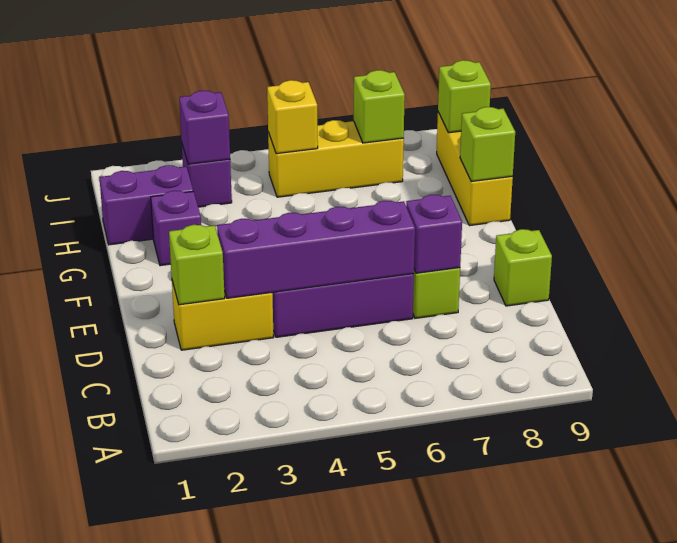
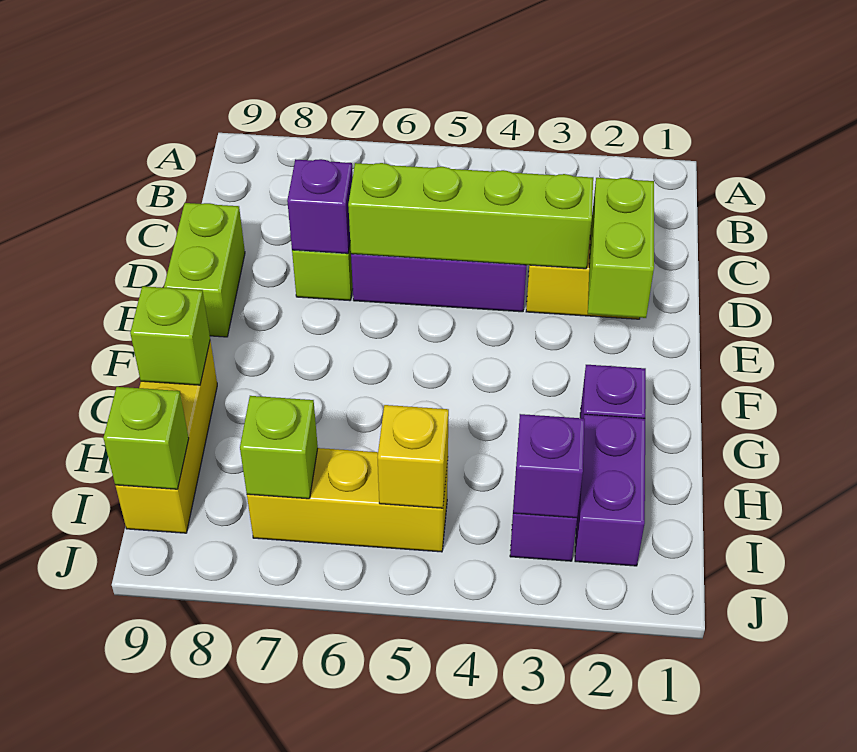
lime brick D2 level 2 -> lime brick D2:E2 level 2
purple brick D3:D6 level 2 -> lime brick D3:D6 level 2
lime brick D9 level 1 -> lime brick D9:E9 level 1
purple brick H1:H2 level 1 -> purple brick H2:I2 level 1

